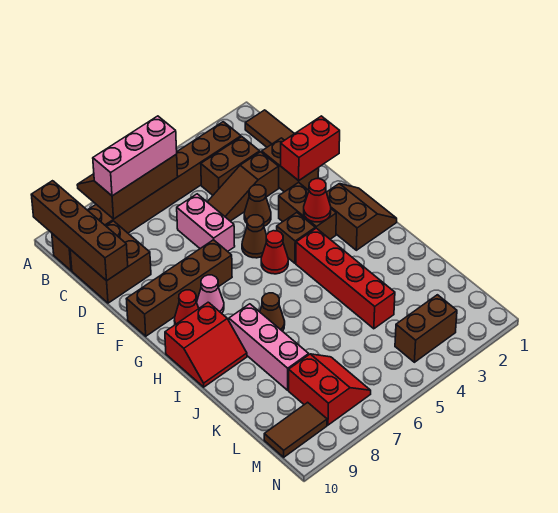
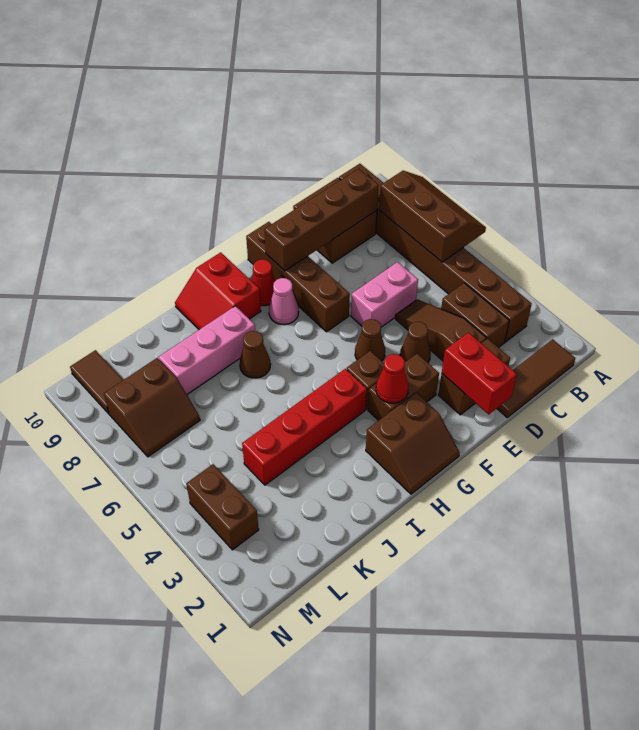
brown brick A10:D10 level 2 -> brown brick C9:F9 level 2
pink brick B6:B8 level 3 -> none
red cone G5 level 1 -> none
red slope L7:M8 level 1 top 8 -> brown slope L7:M8 level 1 top 8

